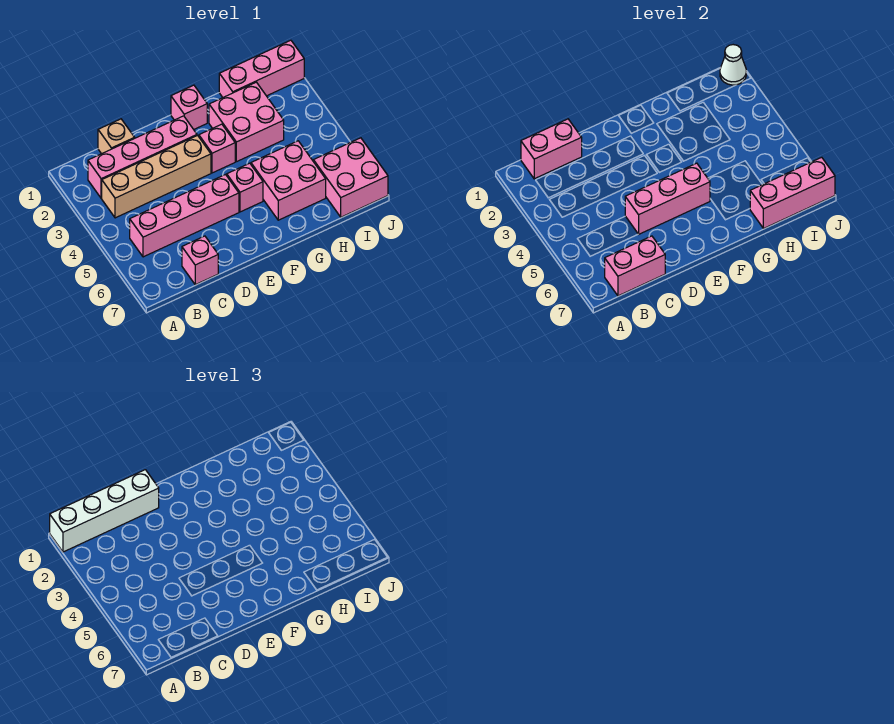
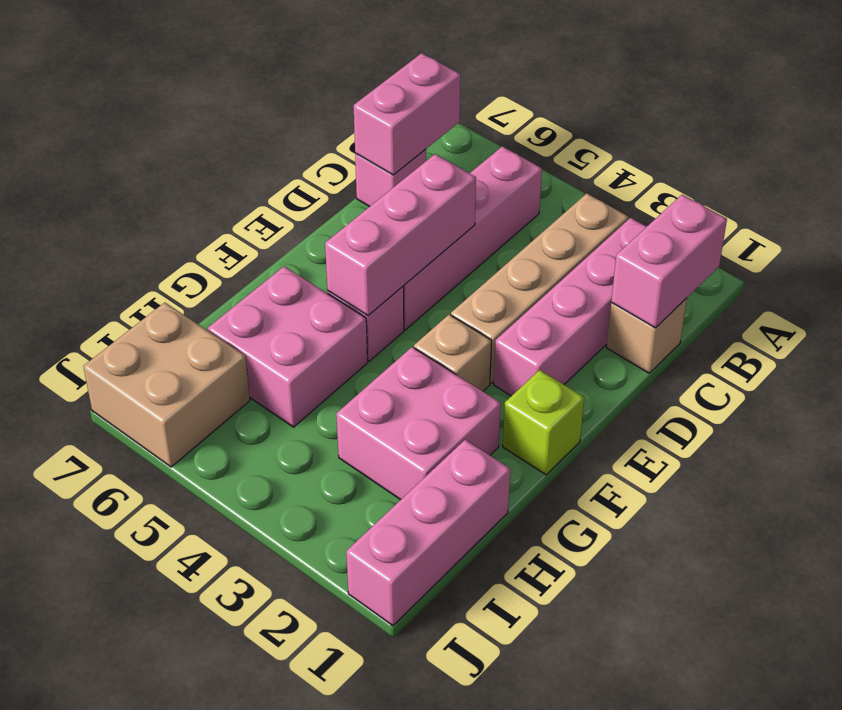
white brick A1:D1 level 3 -> none
pink brick F1 level 1 -> lime brick F1 level 1
pink brick F3 level 1 -> tan brick F3 level 1
pink brick H7:J7 level 2 -> none
pink brick I6:J7 level 1 -> tan brick I6:J7 level 1
white cone J1 level 2 -> none

